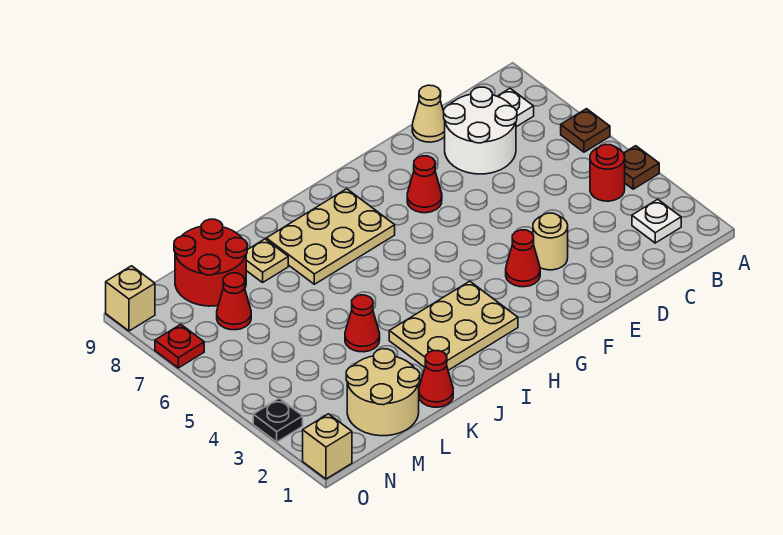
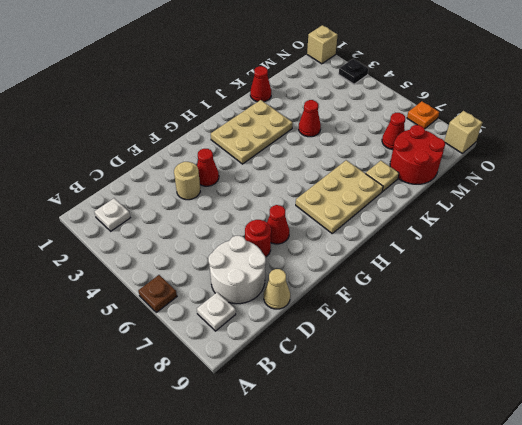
brown plate A4 level 1 -> none
red round brick B4 level 1 -> red round brick E7 level 1
tan round brick L1:M2 level 1 -> none
red plate O7 level 1 -> orange plate O7 level 1

